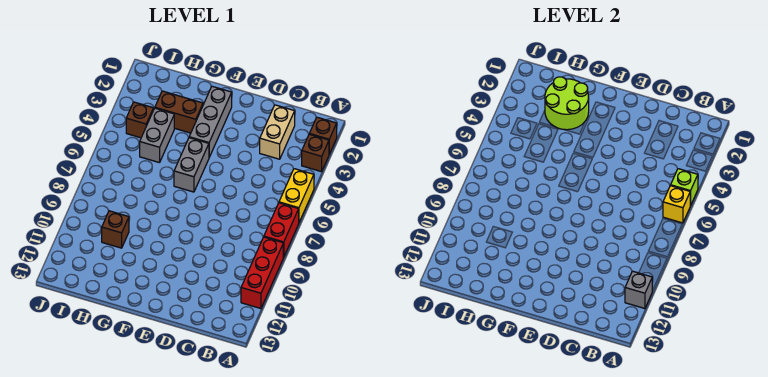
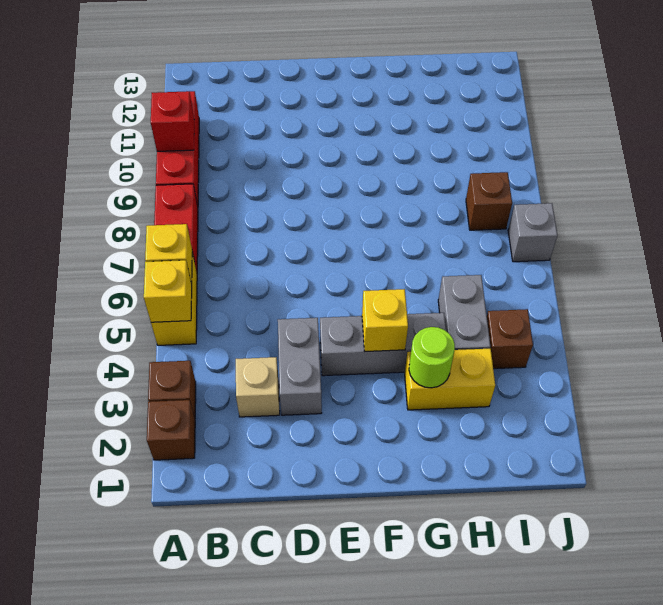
lime brick A5 level 2 -> yellow brick A5 level 2
none -> red brick A10 level 2
grey brick A11 level 2 -> grey brick J7 level 1
tan brick C2:C3 level 1 -> tan brick C3 level 1
grey brick F2:F4 level 1 -> grey brick E4:G4 level 1
none -> yellow brick F4 level 2
grey brick F5:F6 level 1 -> grey brick D3:D4 level 1
lime round brick G2:H3 level 2 -> lime round brick G3 level 2
brown brick G3:H3 level 1 -> yellow brick G3:H3 level 1
brown brick H10 level 1 -> brown brick I8 level 1

